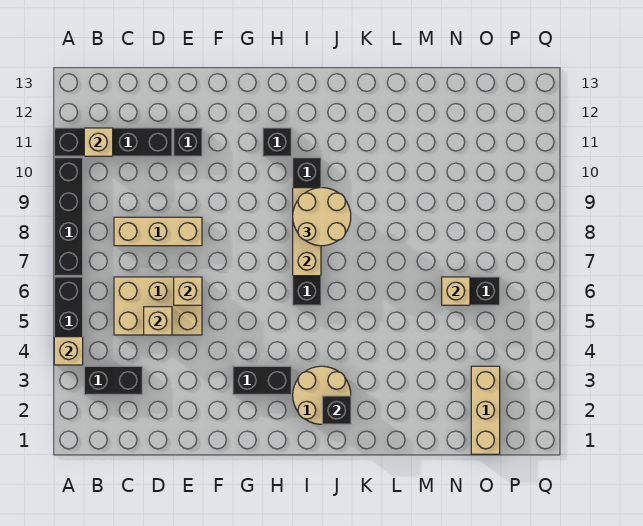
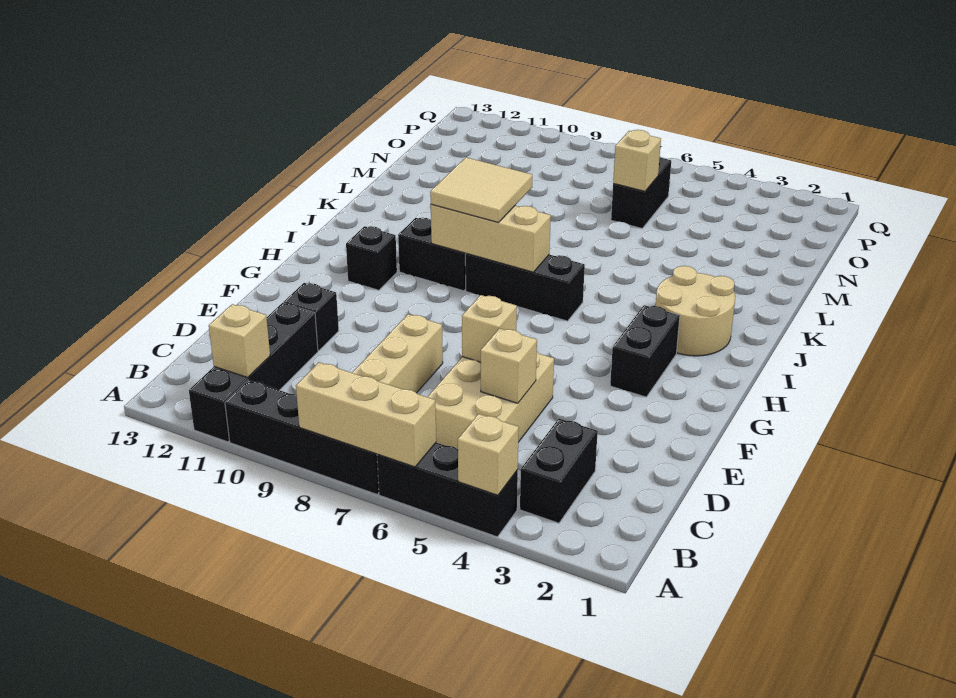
tan round brick I8:J9 level 3 -> tan tile I8:J9 level 3
black brick J2 level 2 -> none
tan brick O1:O3 level 1 -> tan brick A6:A8 level 2

